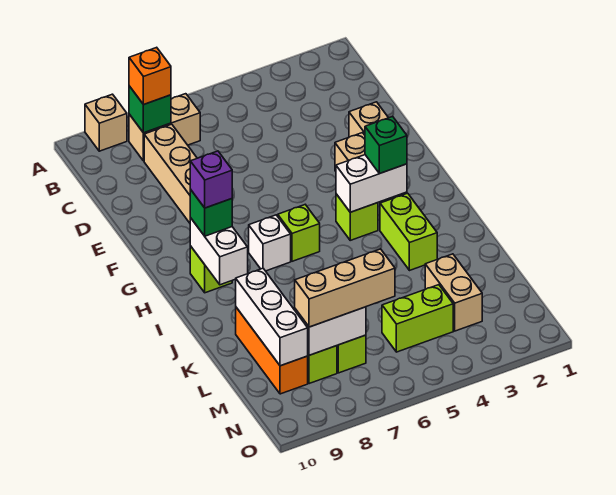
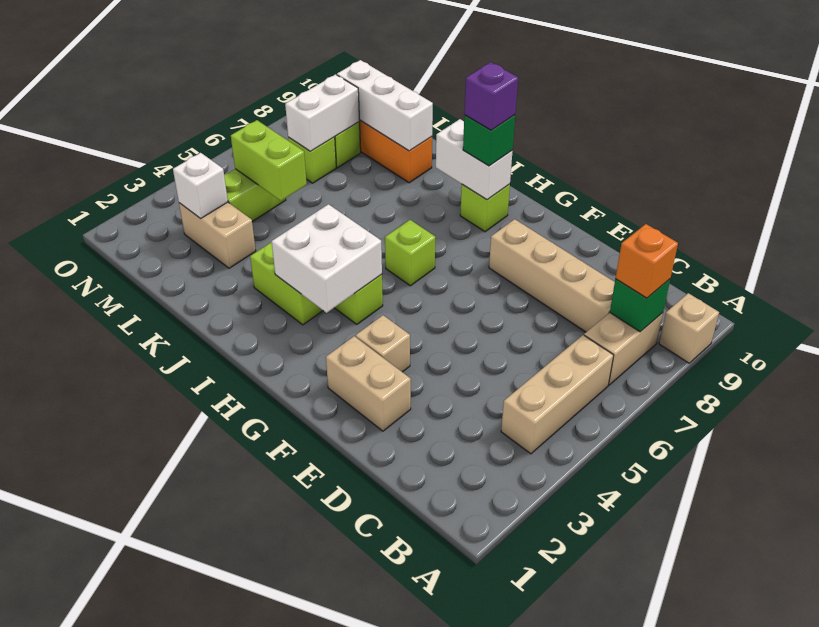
white brick H3:H4 level 2 -> white brick H3:I4 level 2
green brick H3 level 3 -> none
white brick H7 level 1 -> white brick M3 level 2
none -> lime brick L5:M5 level 2
tan brick M6:M8 level 3 -> tan brick B4:B6 level 1

